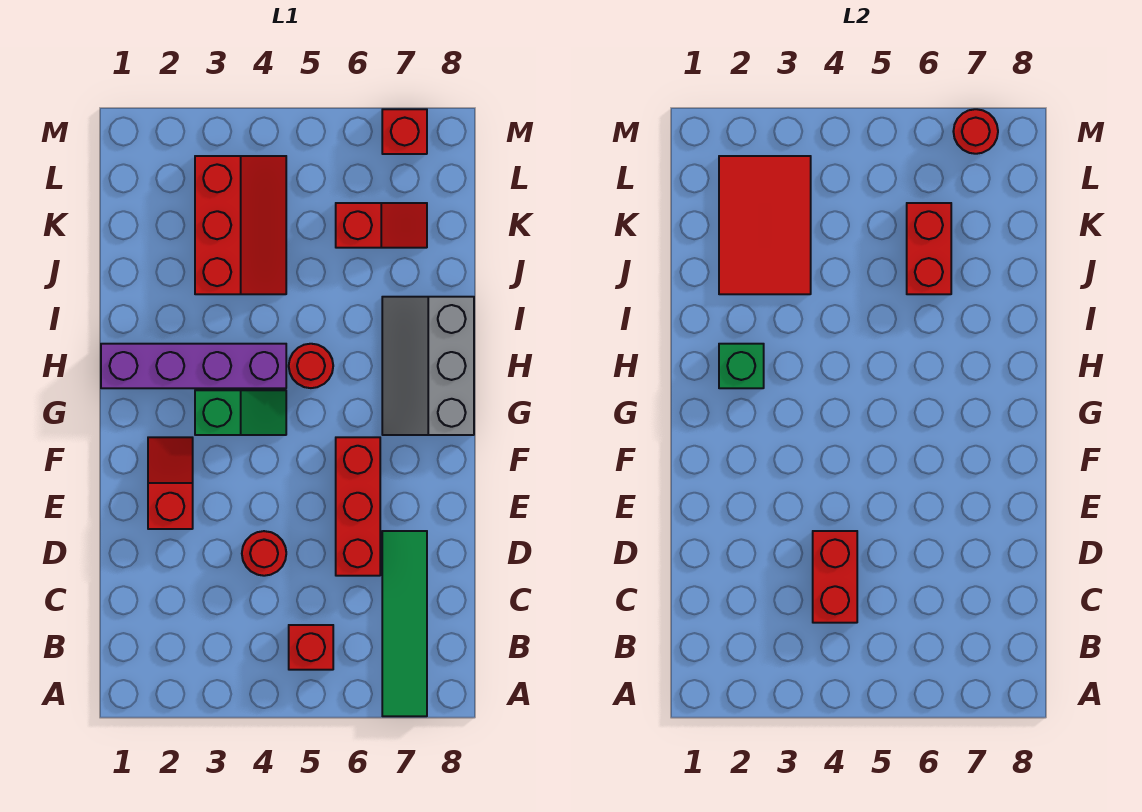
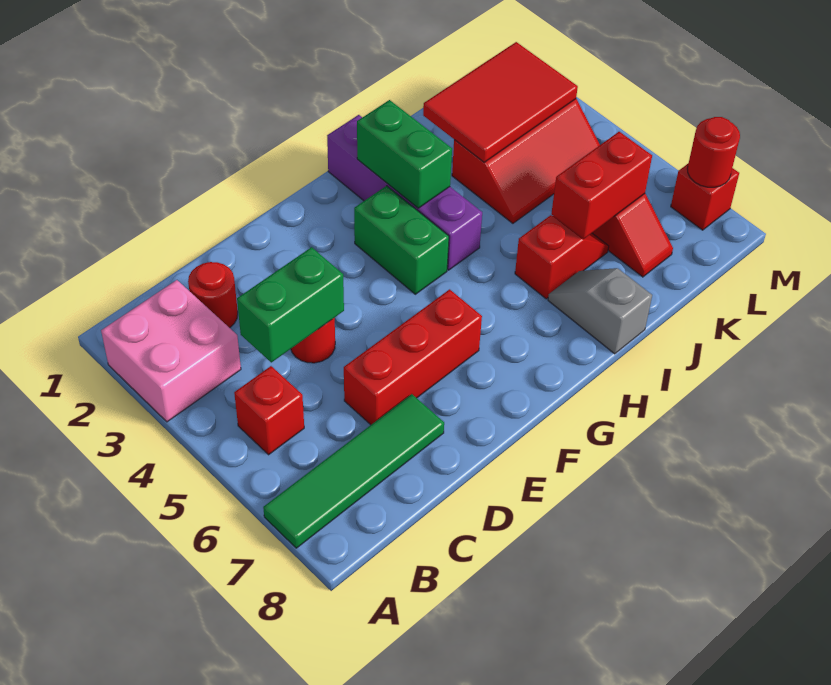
none -> pink brick A2:B3 level 1
red brick C4:D4 level 2 -> green brick C4:D4 level 2
red slope E2:F2 level 1 top E -> red slope I6:J6 level 1 top I
green slope G3:G4 level 1 top 3 -> green brick G3:G4 level 1
grey slope G7:I8 level 1 top 8 -> grey slope I7:I8 level 1 top 8
green brick H2 level 2 -> green brick H2:H3 level 2
red round brick H5 level 1 -> red round brick C2 level 1

